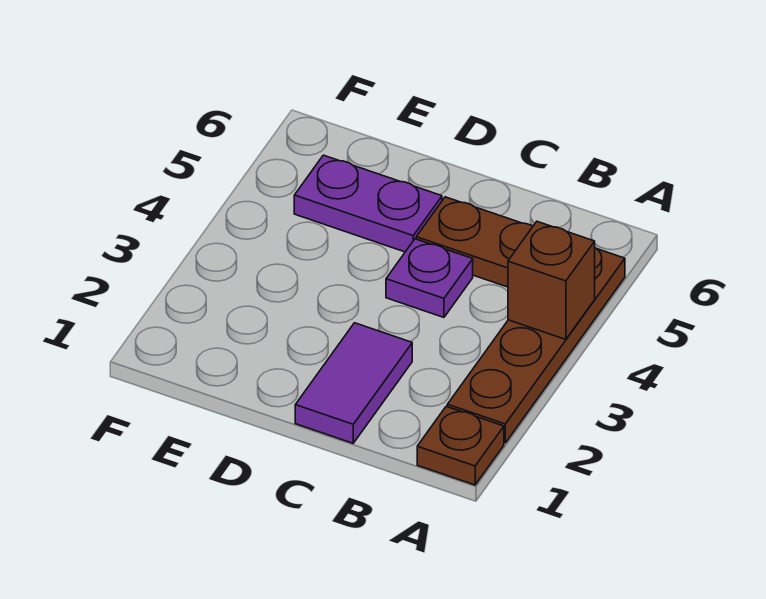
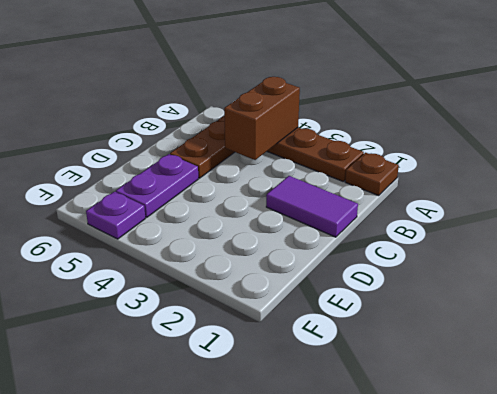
brown brick A4 level 2 -> brown brick A4:B4 level 2
purple plate C4 level 1 -> purple plate F5 level 1

